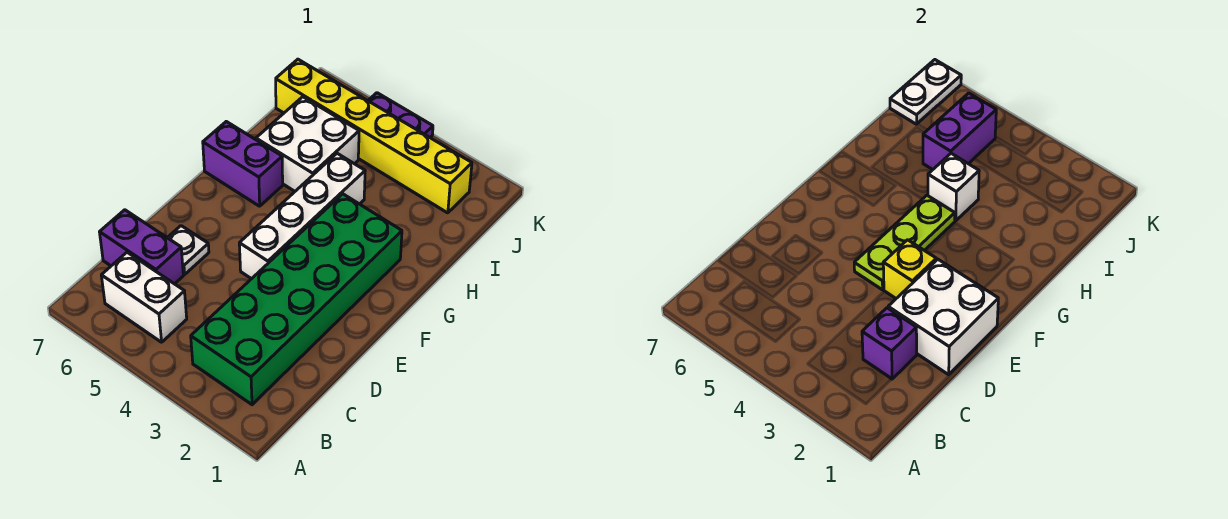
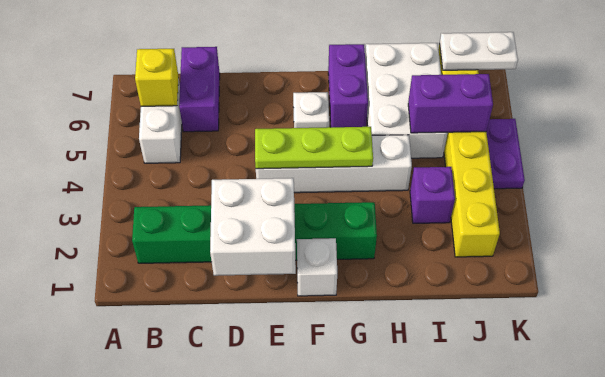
green brick B2:G3 level 1 -> green brick B2:G2 level 1
purple brick C2 level 2 -> purple brick I3 level 1
white plate D6 level 1 -> white plate F6 level 1
yellow brick E3 level 2 -> yellow brick B6 level 2
white brick H4 level 2 -> white brick F1 level 1
white brick H5:I6 level 1 -> white brick H5:I7 level 1

